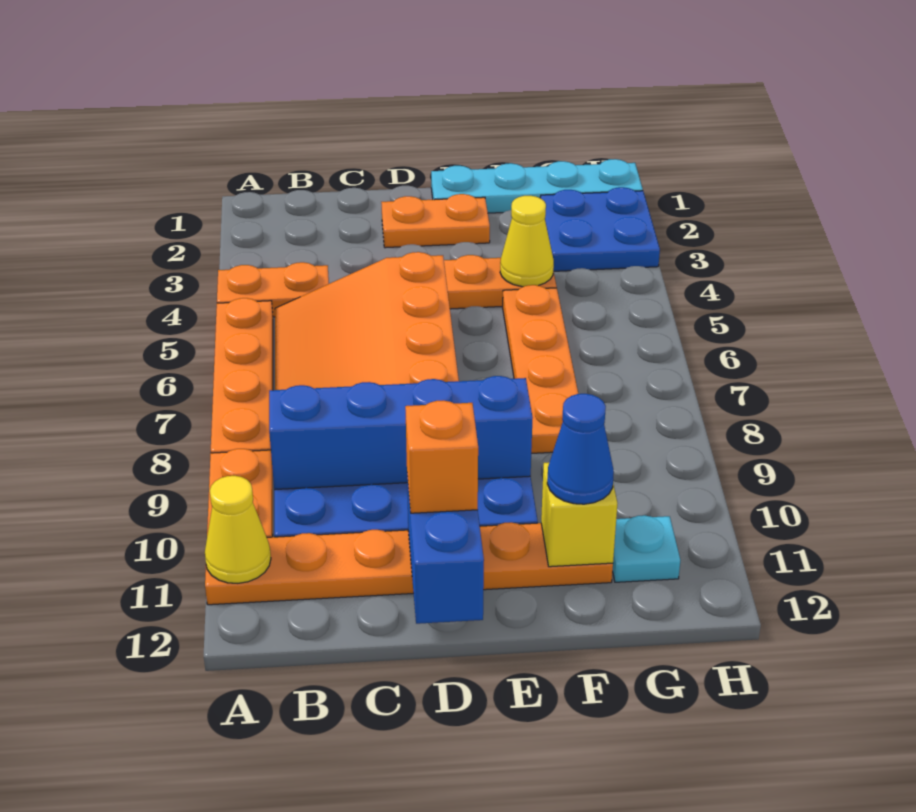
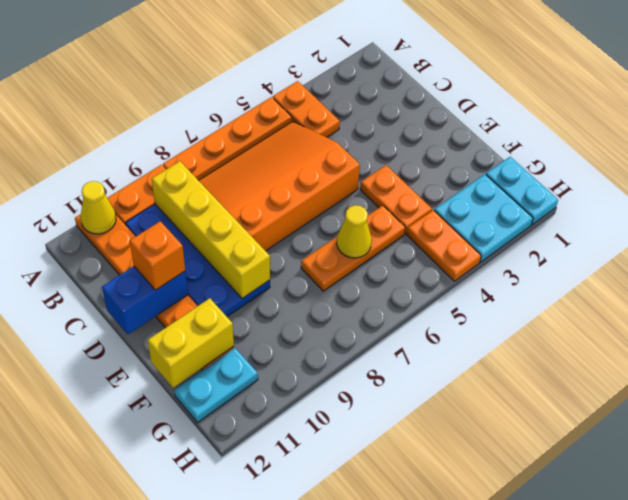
blue brick B9:E9 level 2 -> yellow brick B9:E9 level 2
orange plate D2:E2 level 1 -> orange plate G4:H4 level 1
cyan plate E1:H1 level 1 -> cyan plate G1:H1 level 1
yellow cone F4 level 2 -> yellow cone F6 level 2
orange plate F5:F8 level 1 -> orange plate F5:F7 level 1
yellow brick F11 level 2 -> yellow brick F11:F12 level 2
blue cone F11 level 3 -> none
blue plate G2:H3 level 1 -> cyan plate G2:H3 level 1
cyan plate G11 level 1 -> cyan plate G11:G12 level 1

